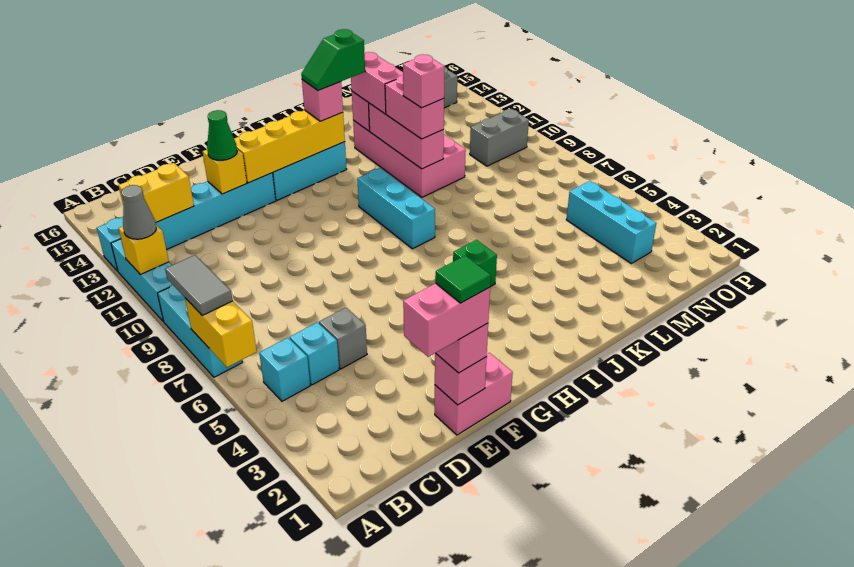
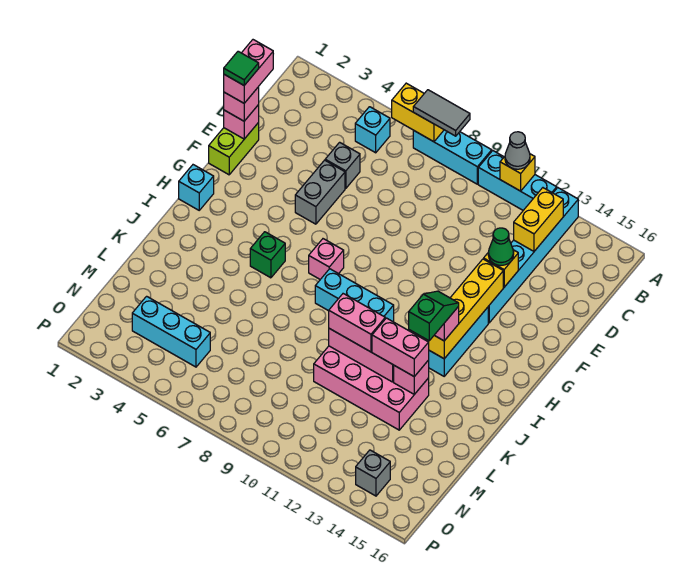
cyan brick C5 level 1 -> cyan brick H1 level 1
pink brick E1:F1 level 1 -> lime brick E1:F1 level 1
pink brick K10 level 4 -> pink brick H7 level 1
grey brick N10:O10 level 1 -> grey brick E5:F5 level 1

